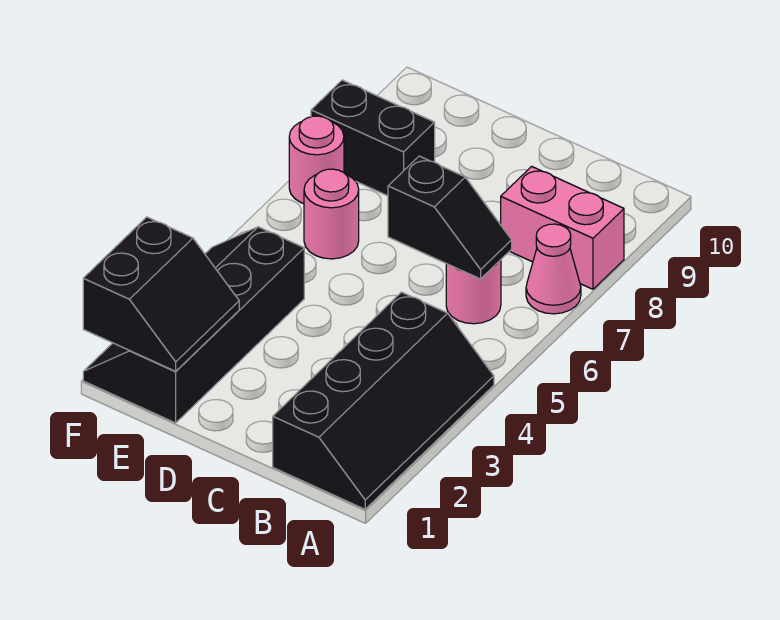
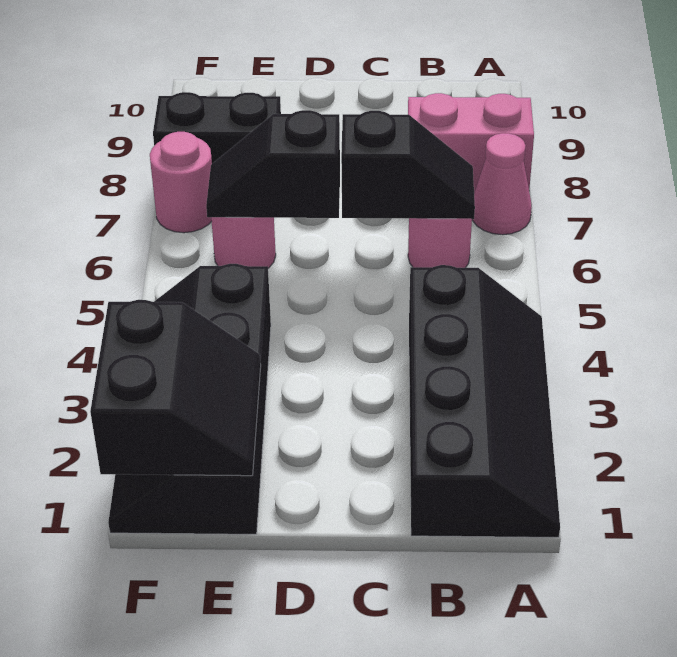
none -> black slope D6:E6 level 2 top D

